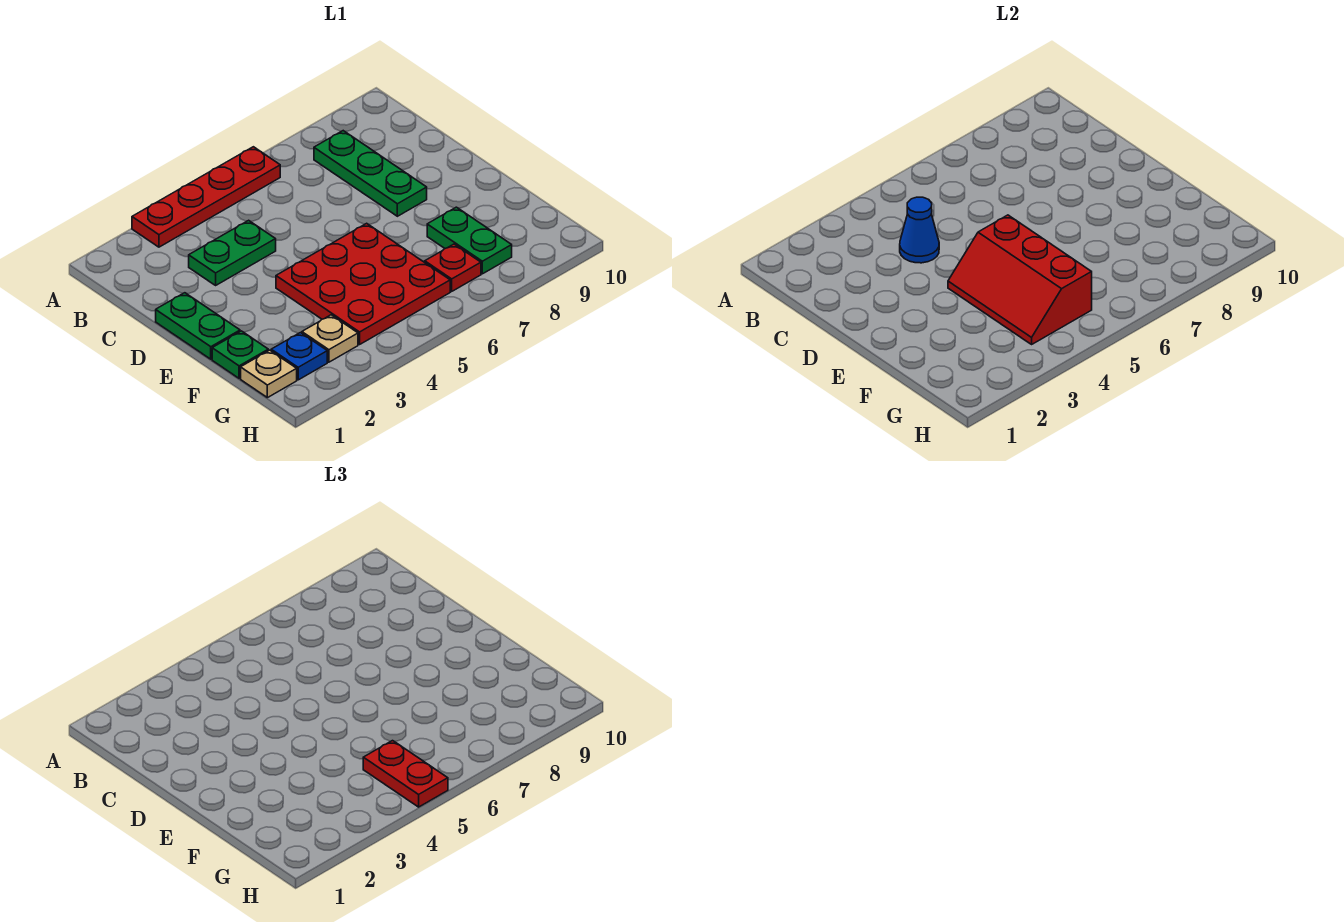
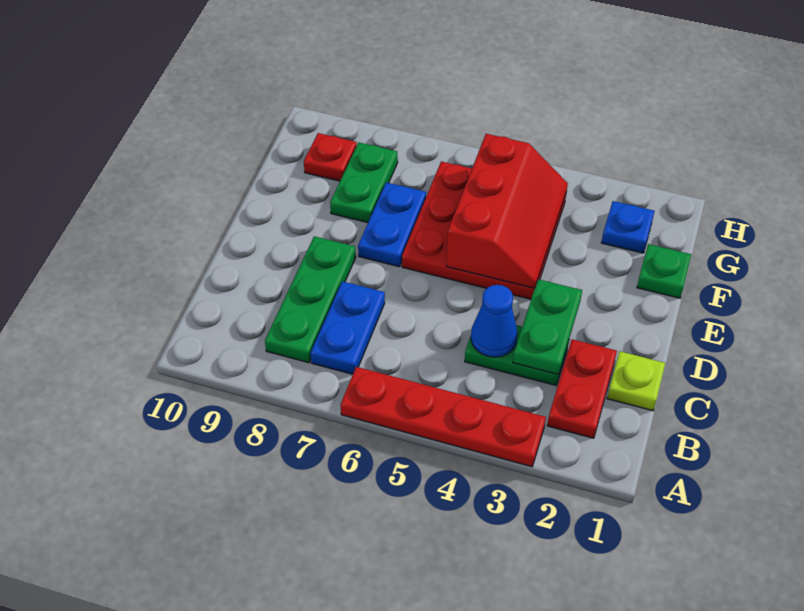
none -> blue plate B7:C7 level 1
none -> lime plate C1 level 1
green plate D1:E1 level 1 -> green plate C3:D3 level 2
none -> blue plate E7:F7 level 1
tan plate G1 level 1 -> none
tan plate G3 level 1 -> none
red plate G5:H5 level 3 -> red plate B2:C2 level 1
red plate G7 level 1 -> red plate G9 level 1

